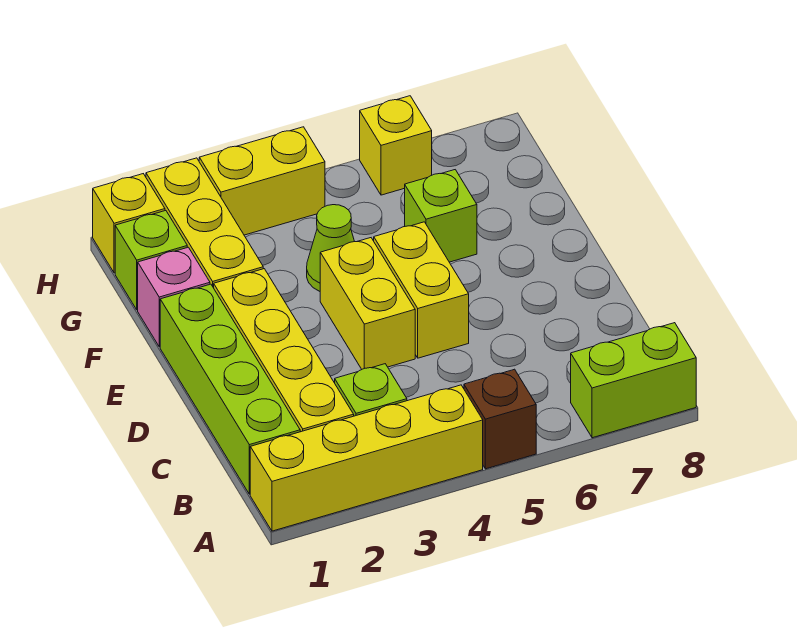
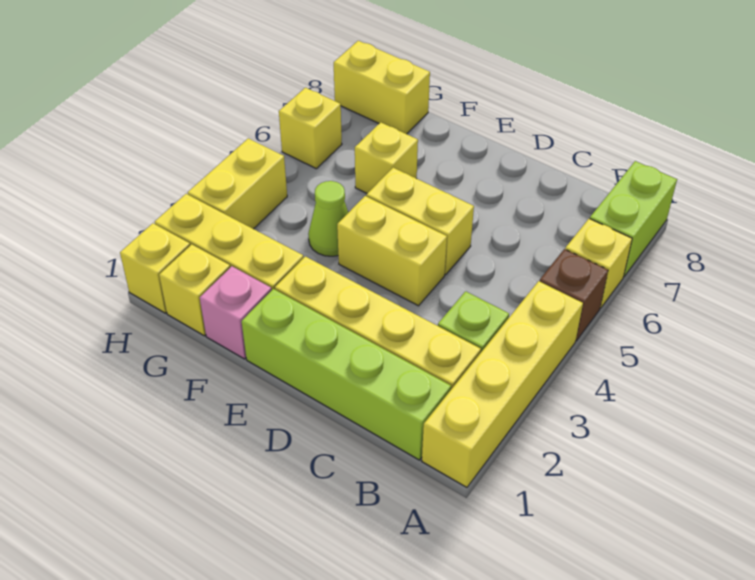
none -> yellow brick A6 level 1
lime brick F6 level 1 -> yellow brick F6 level 1
lime brick G1 level 1 -> yellow brick G1 level 1
none -> yellow brick G8:H8 level 1

